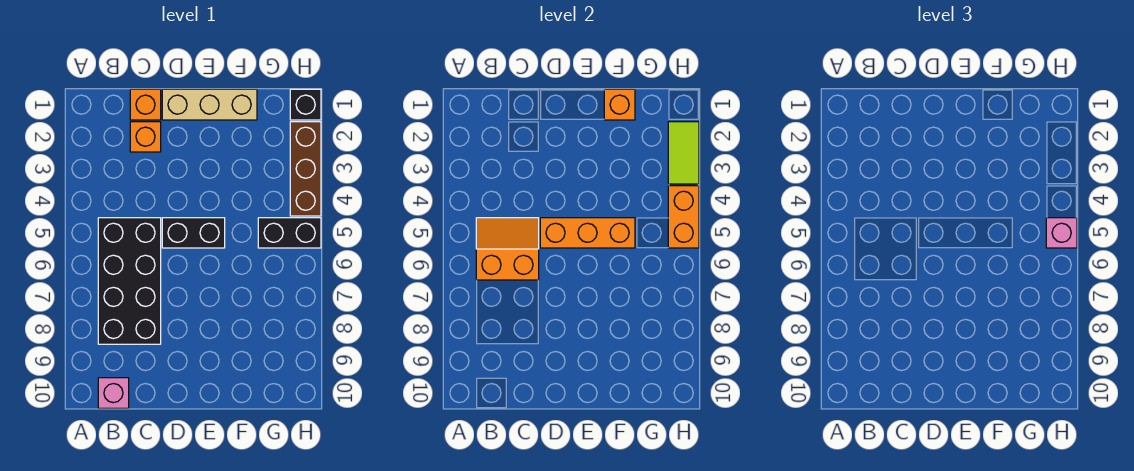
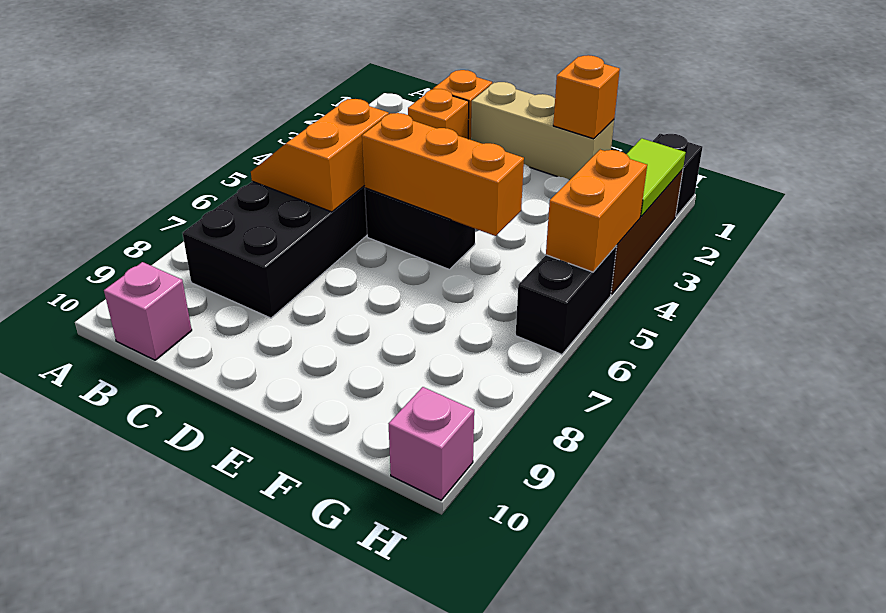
orange slope B5:C6 level 2 top 6 -> orange slope B5:C6 level 2 top C
black brick G5:H5 level 1 -> black brick H5:H6 level 1
pink brick H5 level 3 -> pink brick H10 level 1

